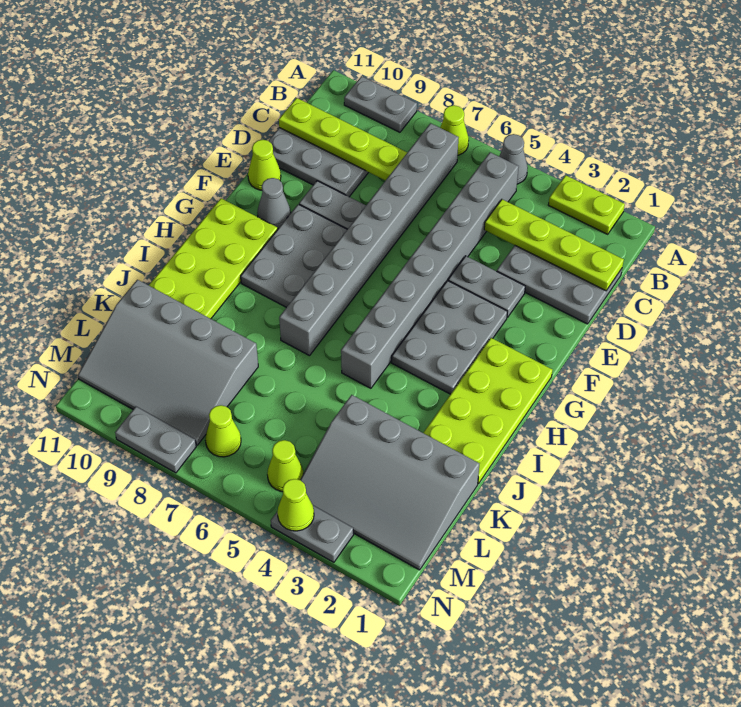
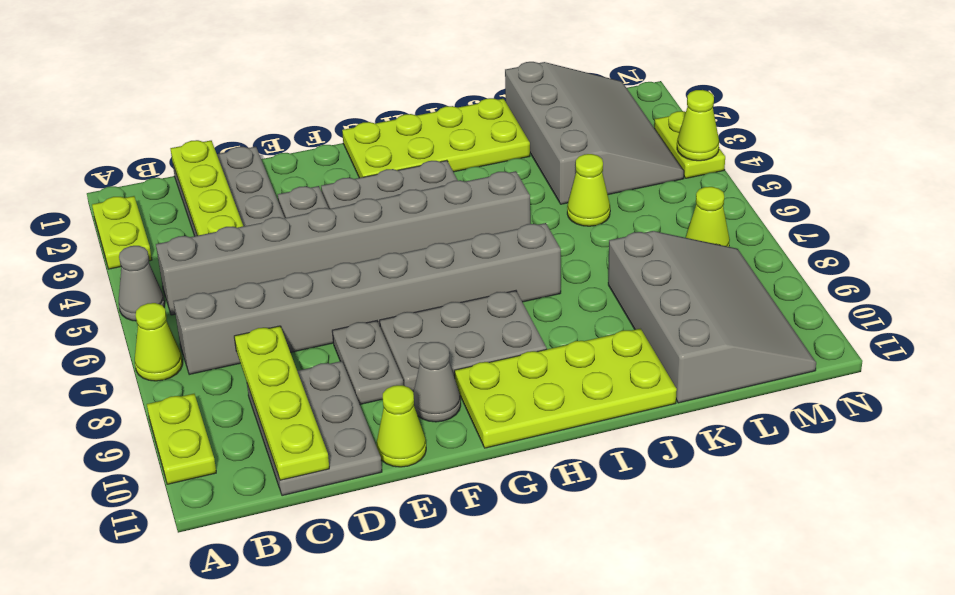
grey plate A9:A10 level 1 -> lime plate A9:A10 level 1
lime cone M5 level 1 -> lime cone K5 level 1
grey plate N3:N4 level 1 -> lime plate N3:N4 level 1
grey plate N8:N9 level 1 -> none

